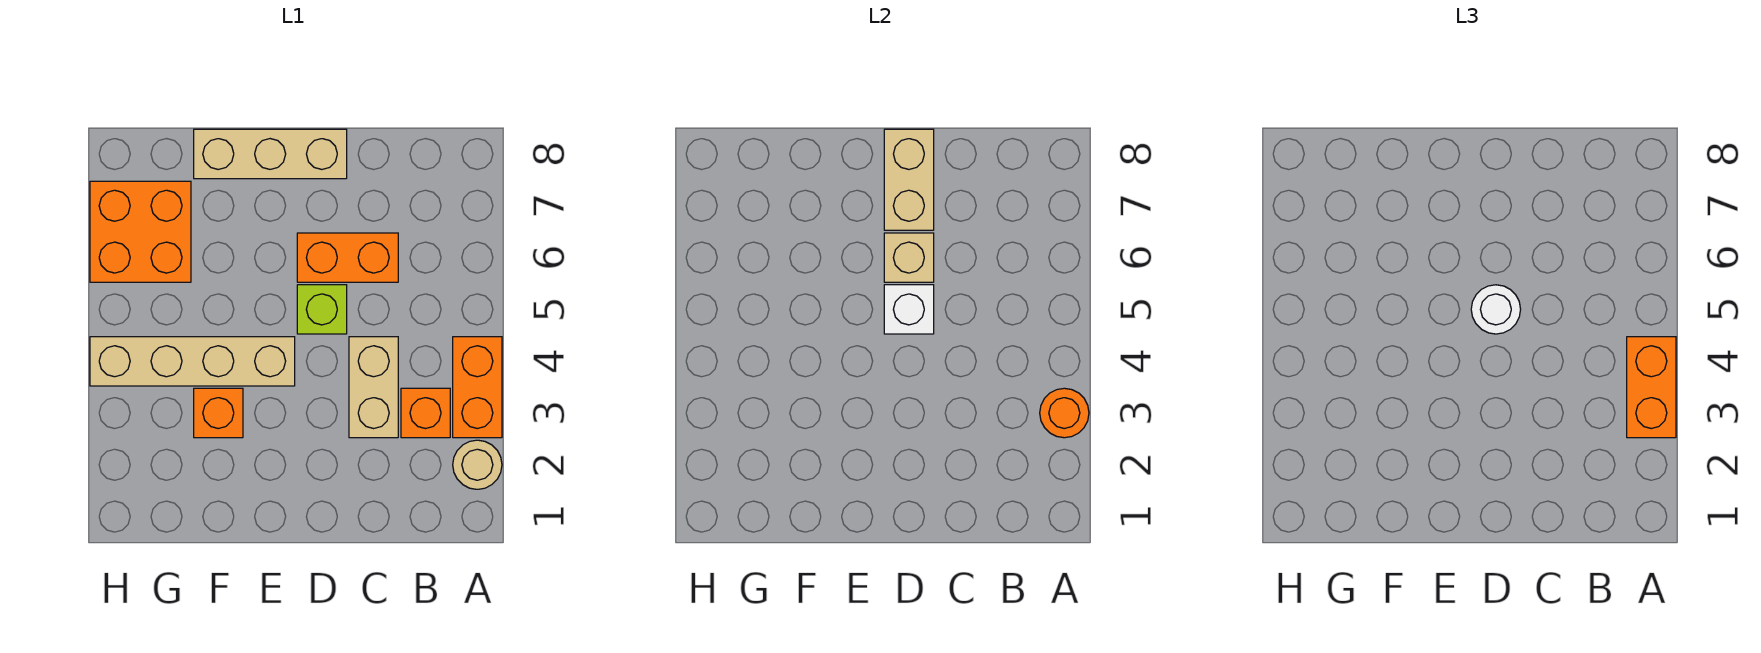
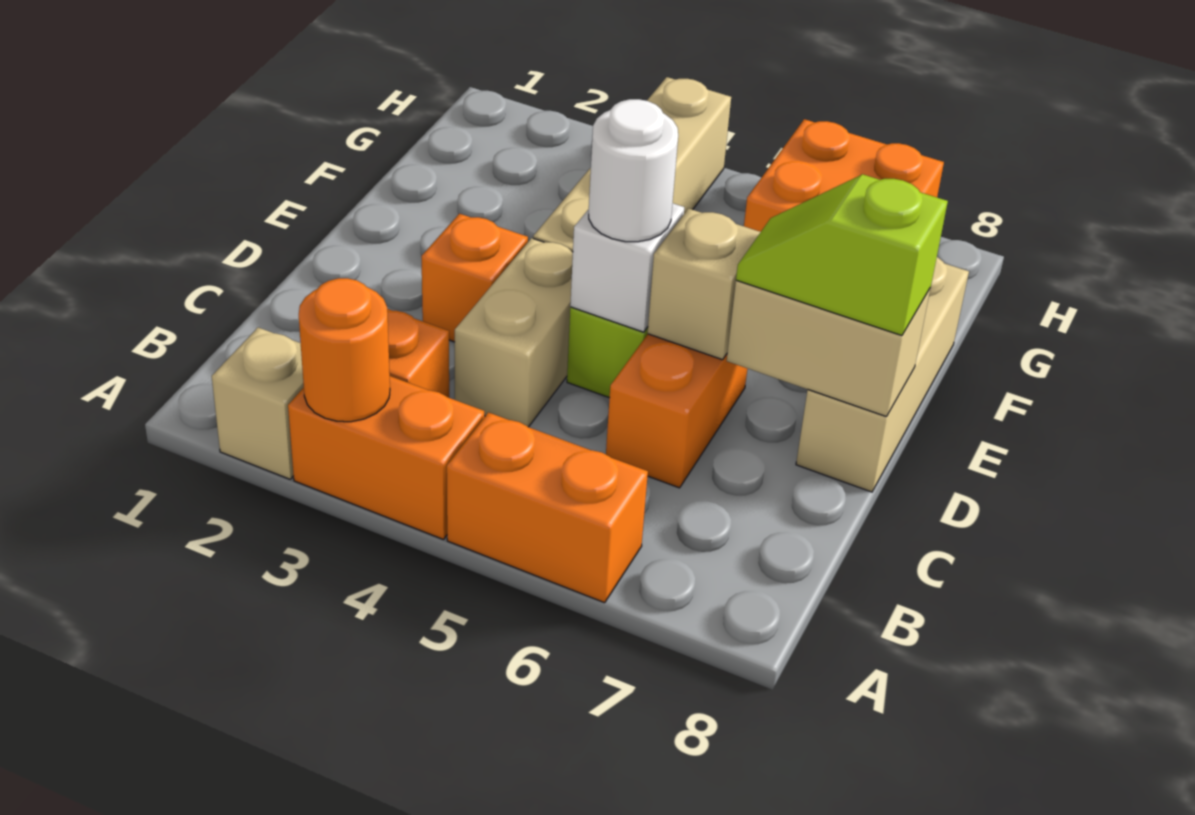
tan round brick A2 level 1 -> tan brick A2 level 1
orange brick A3:A4 level 3 -> orange brick A5:A6 level 1
tan brick C3:C4 level 1 -> tan brick C4:D4 level 1
none -> lime slope D7:D8 level 3 top 8
orange brick F3 level 1 -> orange brick D3 level 1

